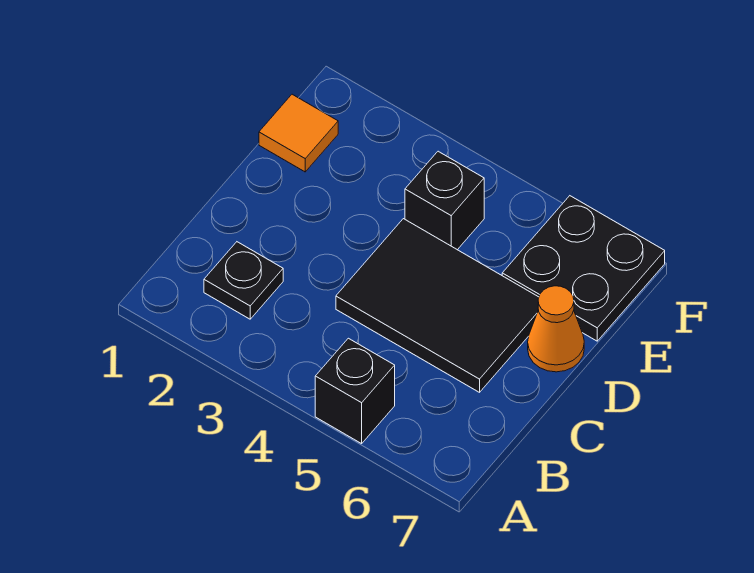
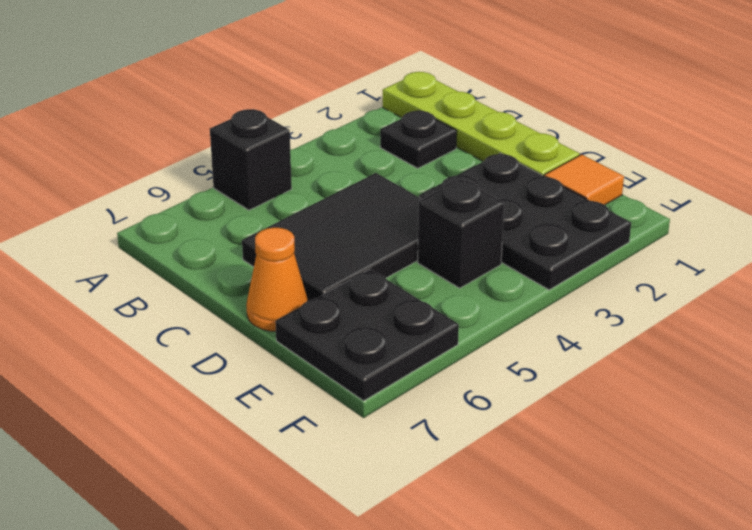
none -> lime plate A1:D1 level 1
none -> black plate D2:F3 level 1

